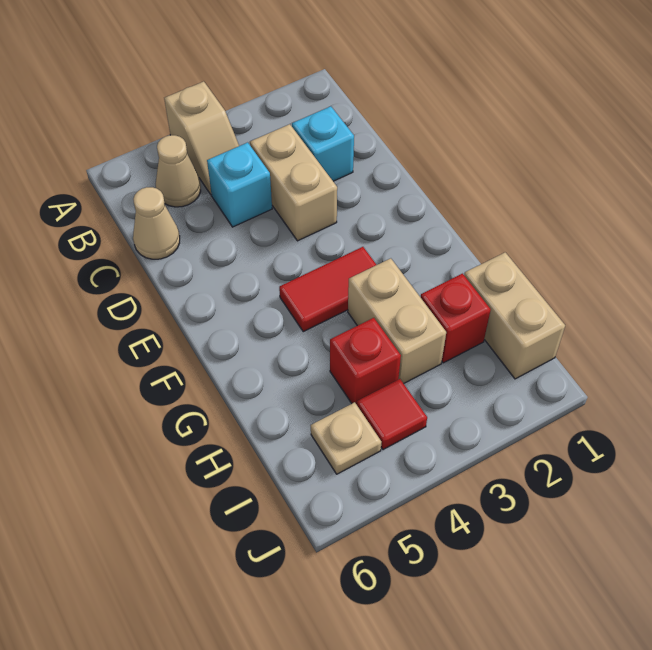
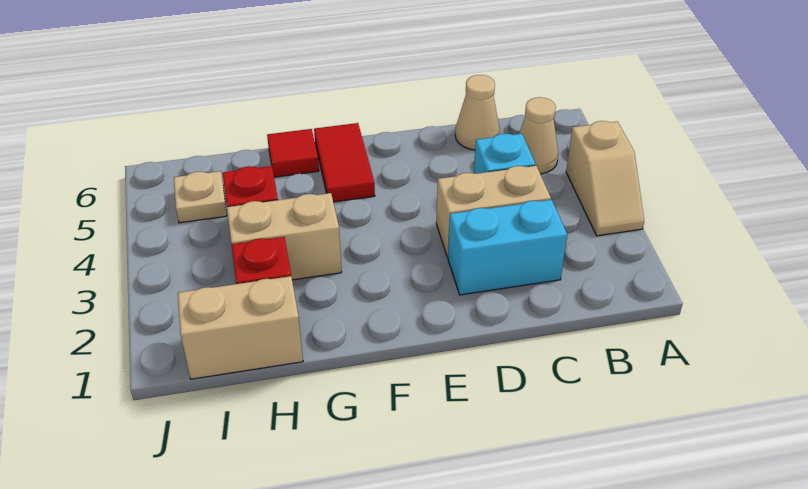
tan slope A4:B4 level 1 top A -> tan slope A3:A4 level 1 top 4
cyan brick C2 level 1 -> cyan brick C2:D2 level 1
red tile F3:F4 level 1 -> red tile F5:F6 level 1
red tile I4 level 1 -> red tile G6 level 1

